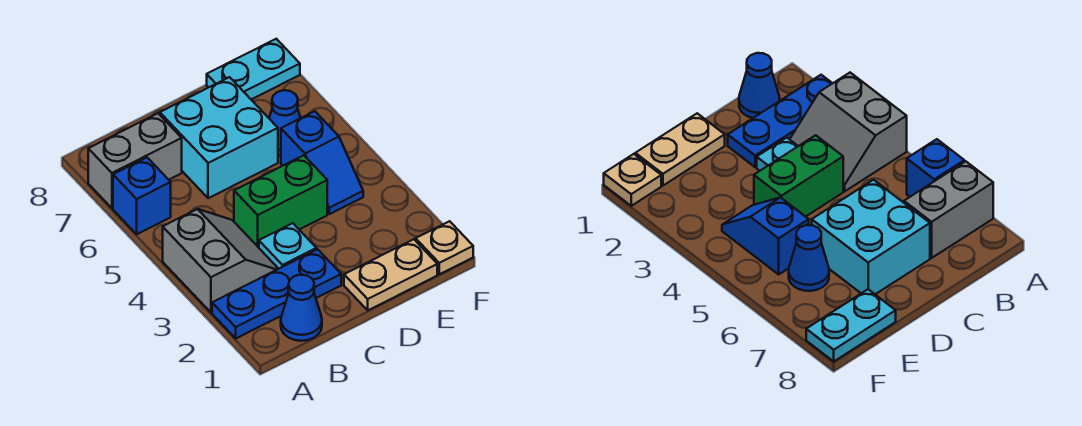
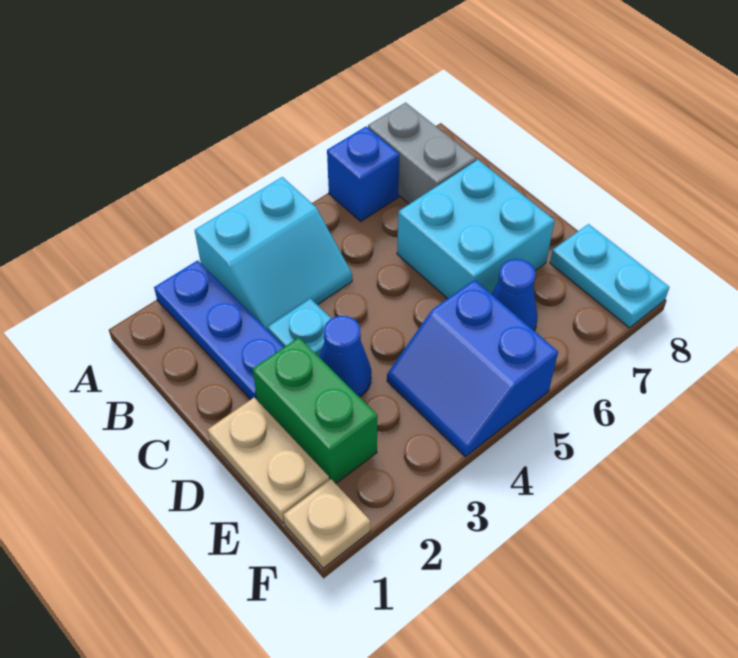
grey slope A3:B4 level 1 top A -> cyan slope A3:B4 level 1 top A
blue cone B1 level 1 -> blue cone D3 level 1
green brick C4:D4 level 1 -> green brick D2:E2 level 1
blue slope E4:E5 level 1 top 5 -> blue slope E4:F5 level 1 top 5

